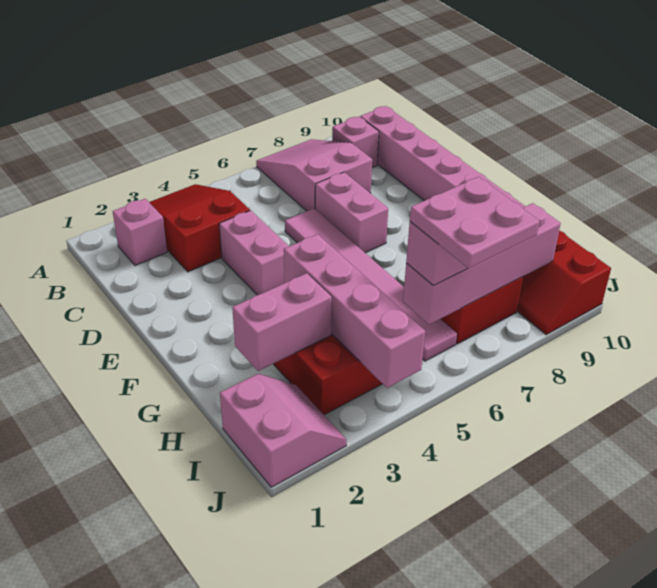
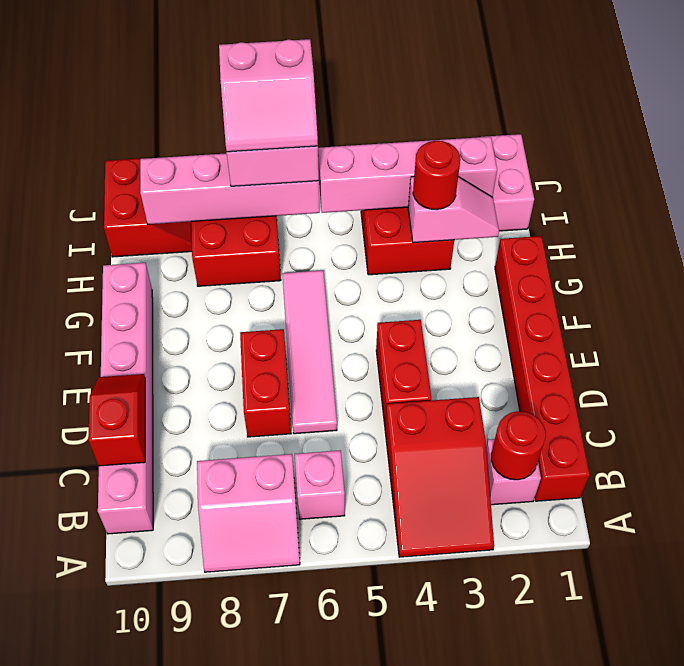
pink slope A7:C8 level 1 top C -> pink slope A7:B8 level 1 top B
none -> red brick B1:G1 level 1
none -> red round brick B2 level 2
pink brick B9 level 1 -> pink brick B6 level 1
none -> red slope C10:D10 level 2 top C
pink brick D4:E4 level 1 -> red brick D4:E4 level 1
pink tile D6:I6 level 1 -> pink tile D6:G6 level 1
pink brick D7:E7 level 1 -> red brick D7:E7 level 1
pink brick G4:J4 level 2 -> pink brick I2:I5 level 2
pink brick H2:H3 level 2 -> pink slope H2:H3 level 2 top 3
none -> red round brick H3 level 3
pink plate I6:J7 level 4 -> pink slope I6:J7 level 4 top J

